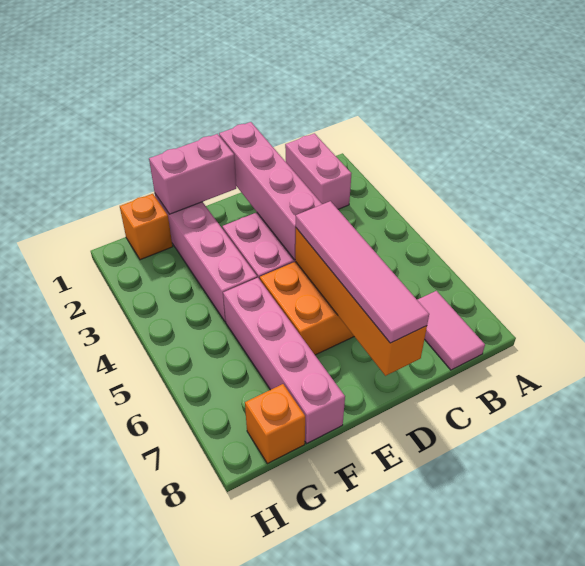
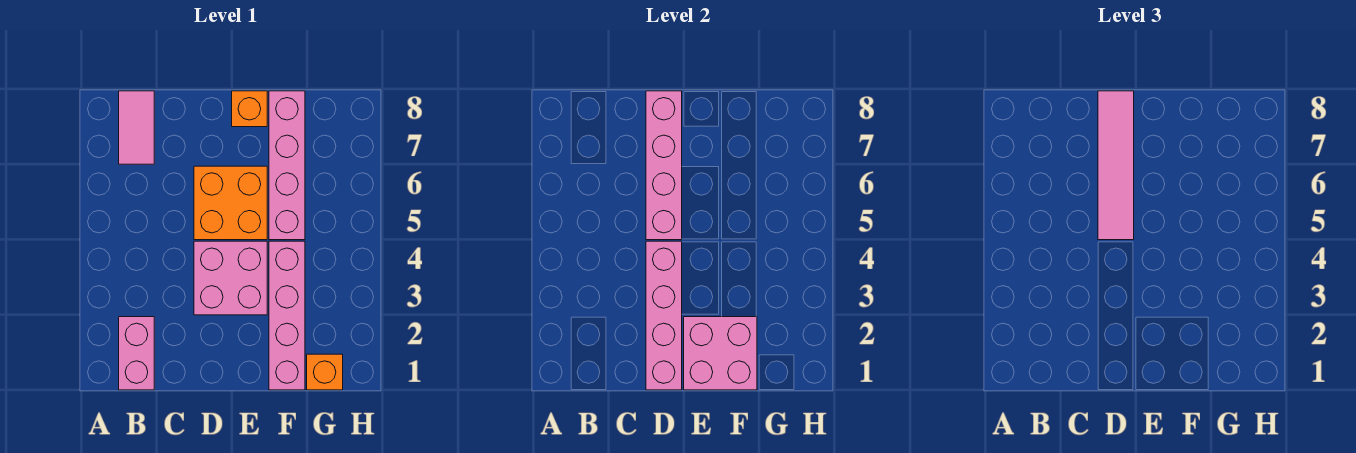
orange brick D5:D8 level 2 -> pink brick D5:D8 level 2
pink brick E1:F1 level 2 -> pink brick E1:F2 level 2
orange brick G8 level 1 -> orange brick E8 level 1

